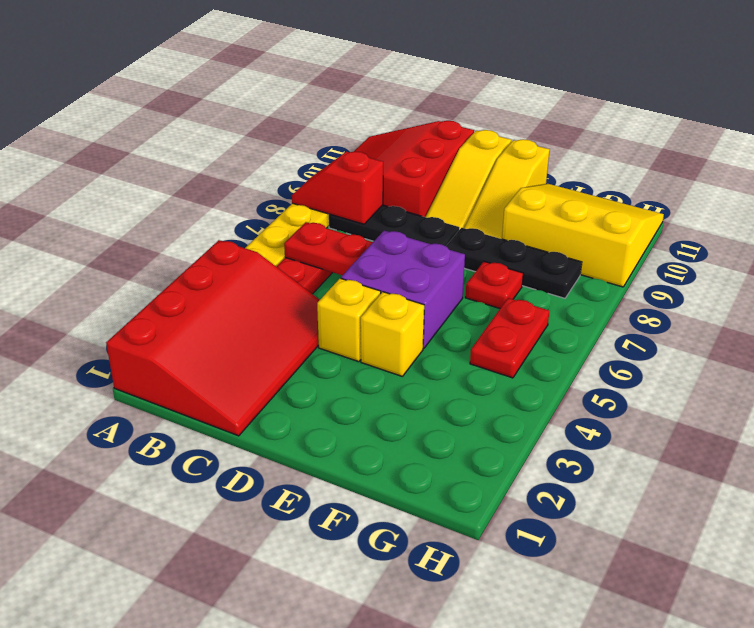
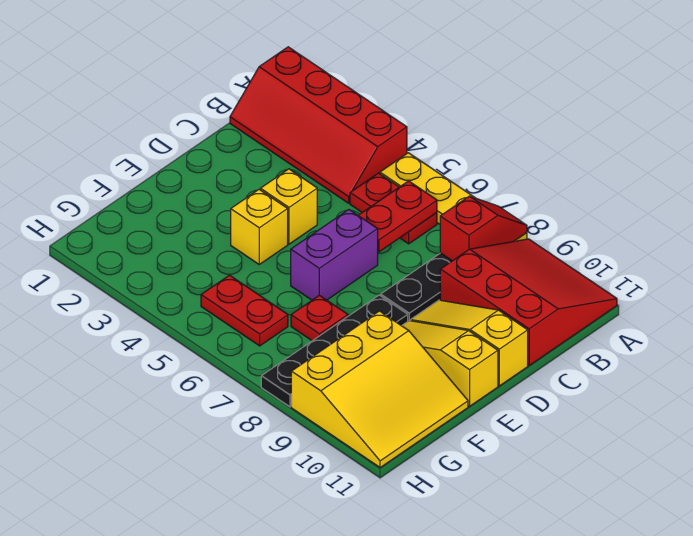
red slope A1:C4 level 1 top A -> red slope A1:B4 level 1 top A
purple brick D5:E6 level 1 -> purple brick D6:E6 level 1
black plate E8:G8 level 1 -> black plate E8:H8 level 1

